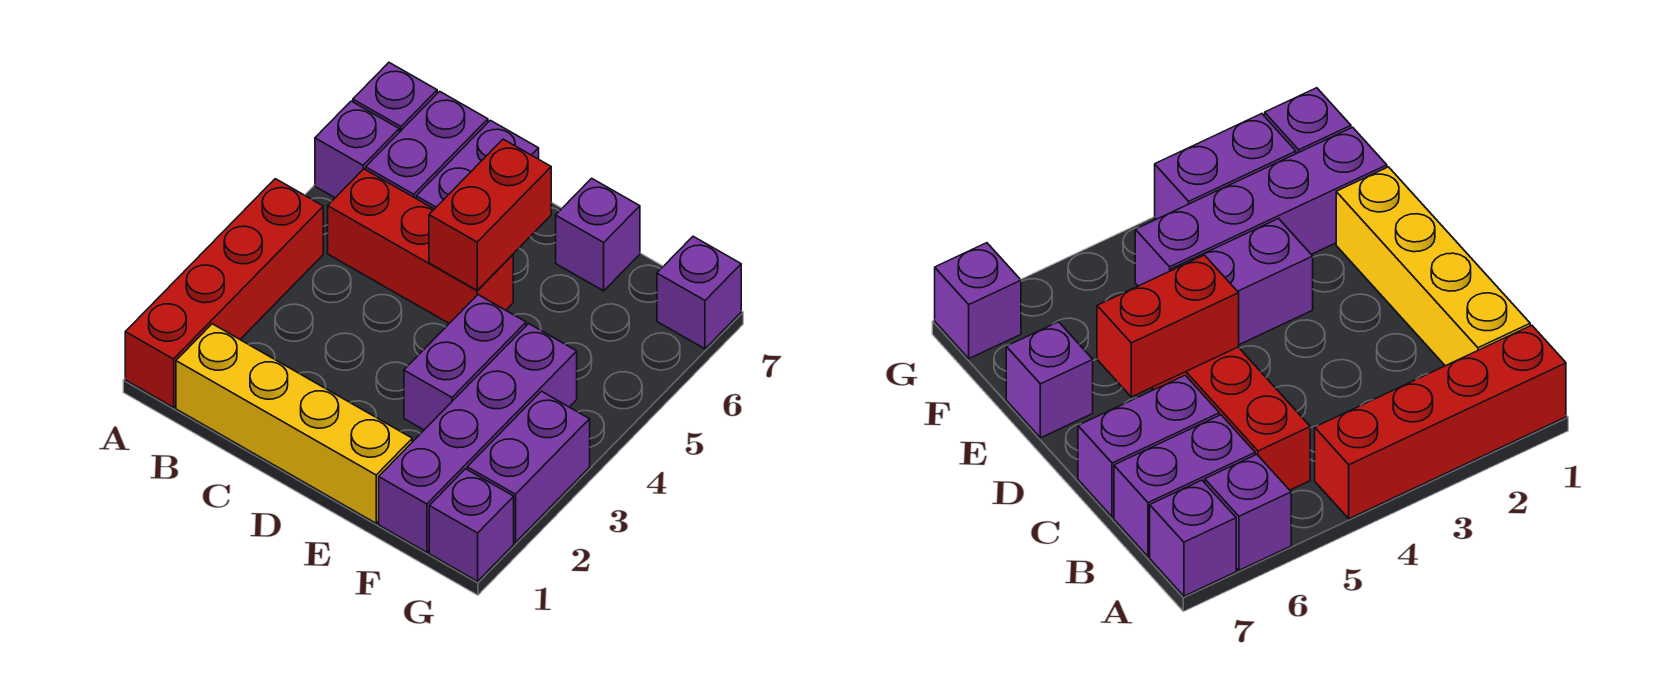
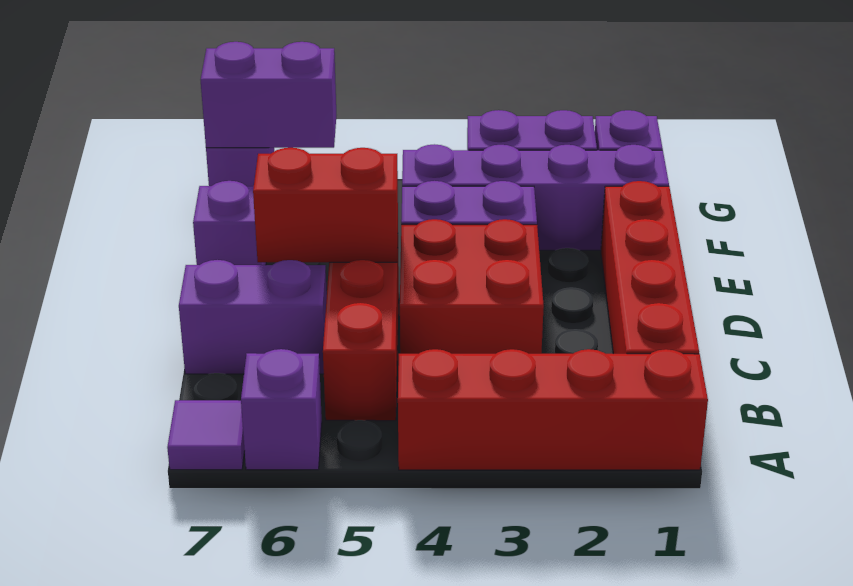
purple brick A7 level 1 -> purple tile A7 level 1
yellow brick B1:E1 level 1 -> red brick B1:E1 level 1
purple brick B6:B7 level 1 -> purple brick G6:G7 level 2
none -> red brick C3:D4 level 1

